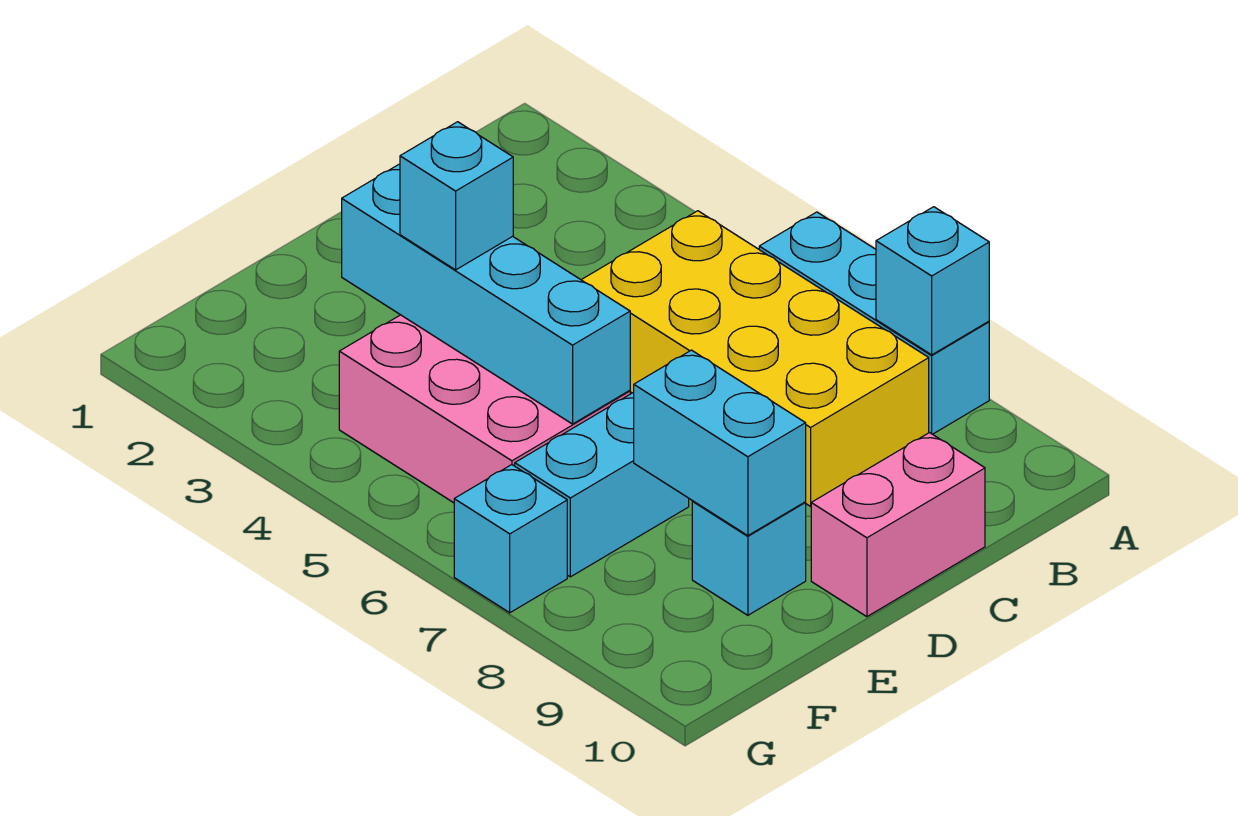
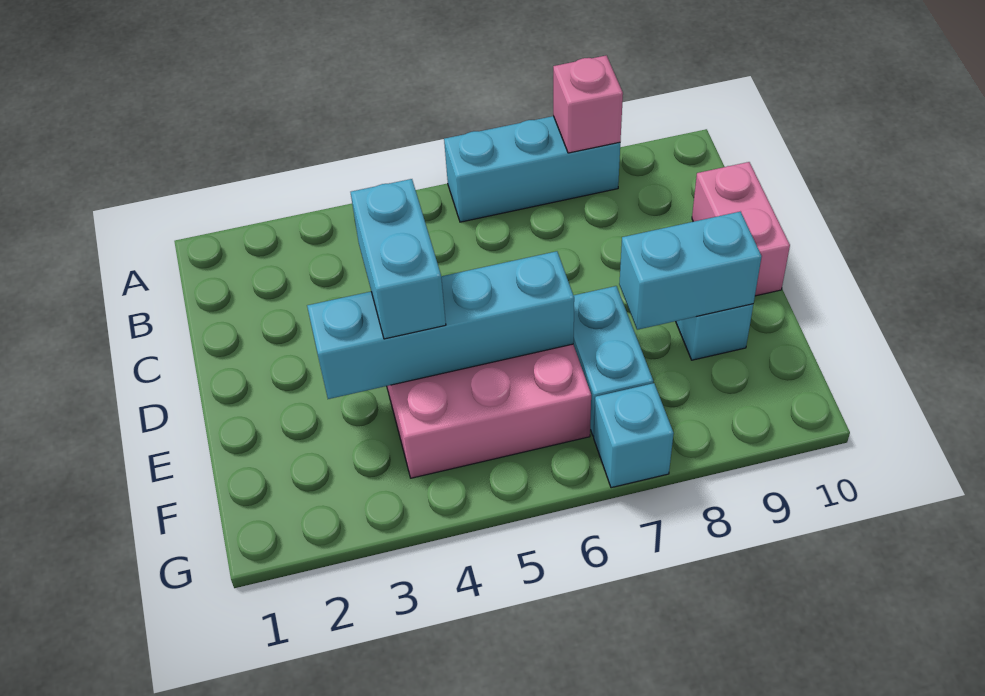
cyan brick A8 level 2 -> pink brick A8 level 2
yellow brick B5:C8 level 1 -> none
cyan brick E4 level 3 -> cyan brick D4:E4 level 3

